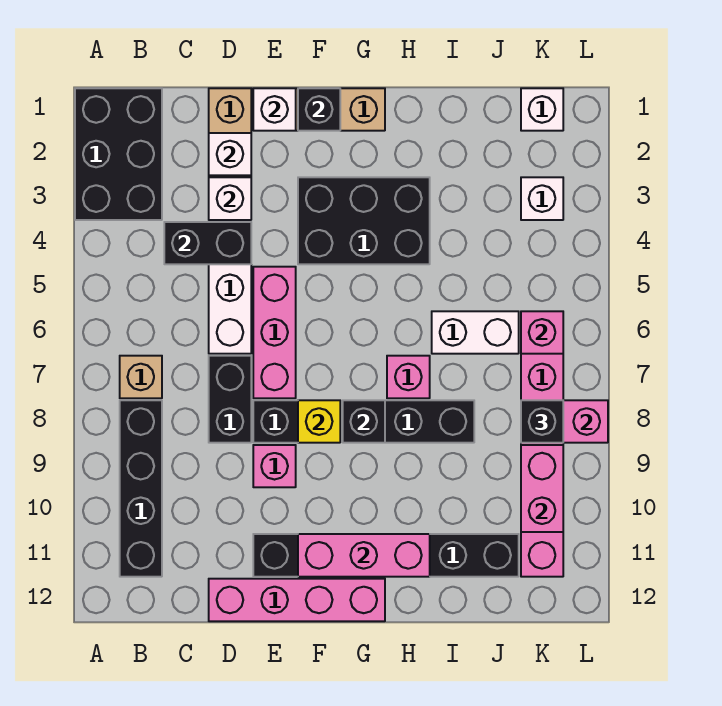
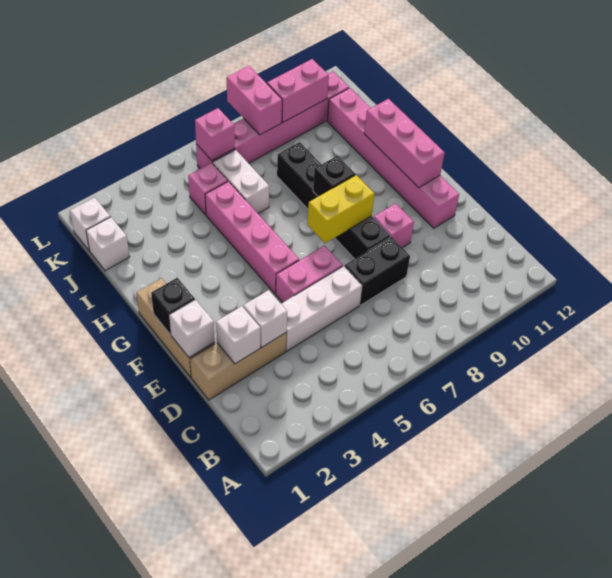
black brick A1:B3 level 1 -> none
tan brick B7 level 1 -> none
black brick B8:B11 level 1 -> none
black brick C4:D4 level 2 -> none
pink brick D12:G12 level 1 -> pink brick F5:I5 level 1
pink brick E5:E7 level 1 -> pink brick E5:E6 level 1
black brick E11:J11 level 1 -> pink brick E11:J11 level 1
black brick F3:H4 level 1 -> none
yellow brick F8 level 2 -> yellow brick F7:F8 level 2
pink brick H7 level 1 -> pink brick J5 level 1
white brick K3 level 1 -> white brick J1 level 1
black brick K8 level 3 -> none

